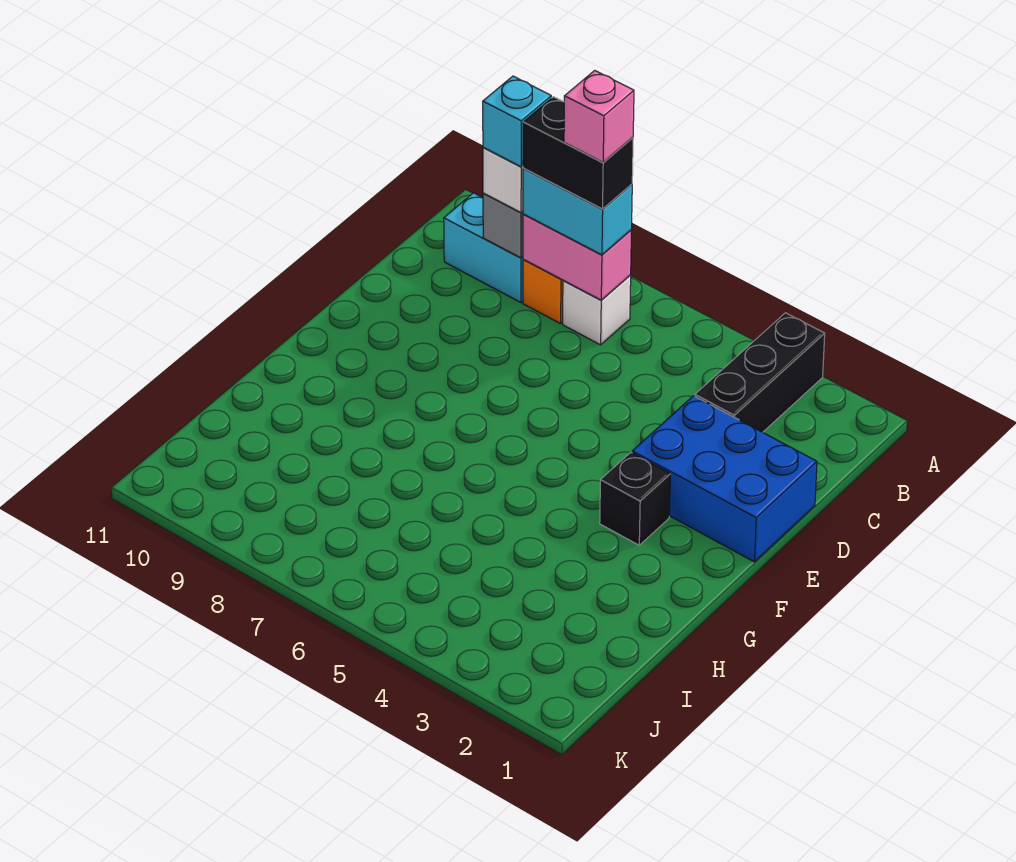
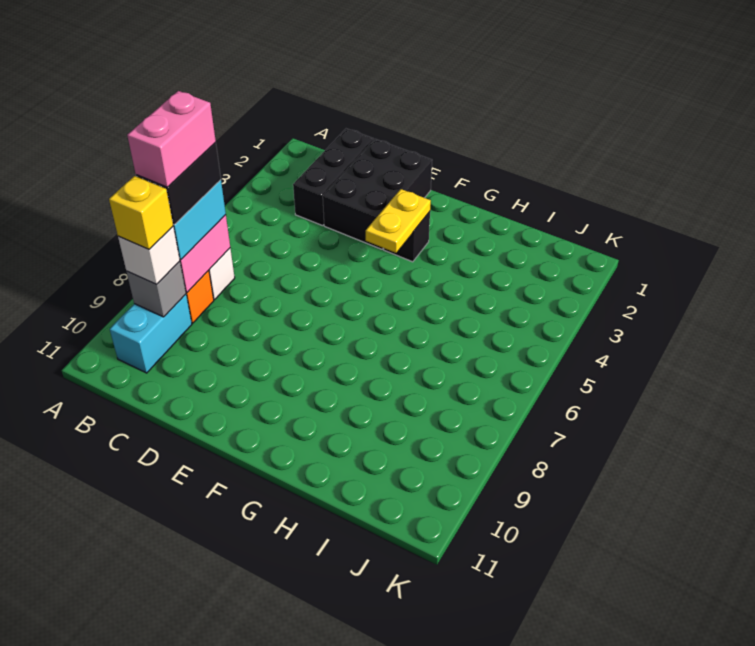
black brick A3:C3 level 1 -> black brick C1:C3 level 1
pink brick B7 level 5 -> pink brick B7:B8 level 5
cyan brick B9 level 4 -> yellow brick B9 level 4
blue brick D1:E3 level 1 -> black brick D1:E3 level 1
none -> yellow plate F3:F4 level 2

